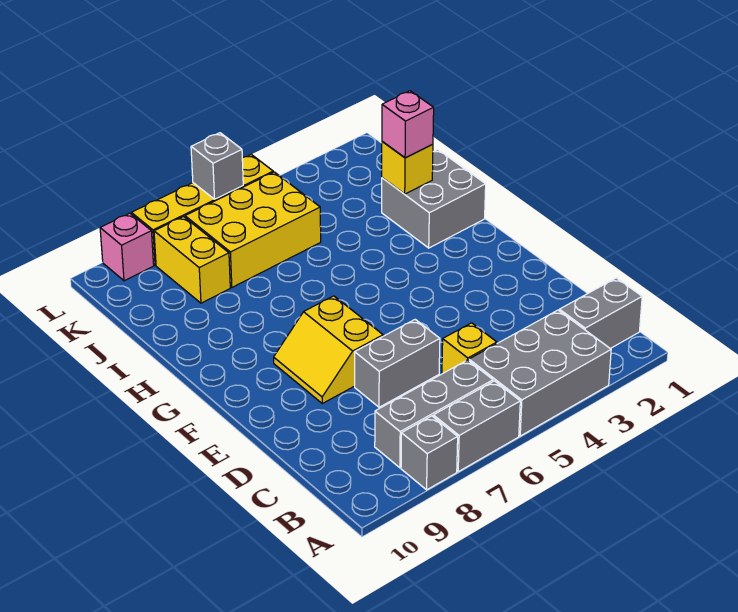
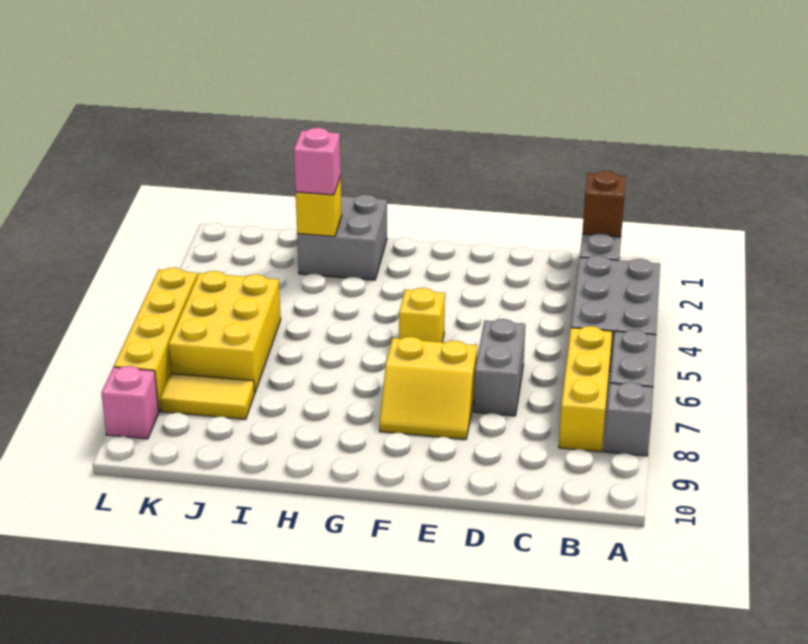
none -> brown brick B1 level 2
grey brick B6:B8 level 1 -> yellow brick B6:B8 level 1
yellow brick C5 level 1 -> yellow brick F5 level 1
yellow brick J8:K8 level 1 -> yellow tile J8:K8 level 1
grey brick L6 level 2 -> none

